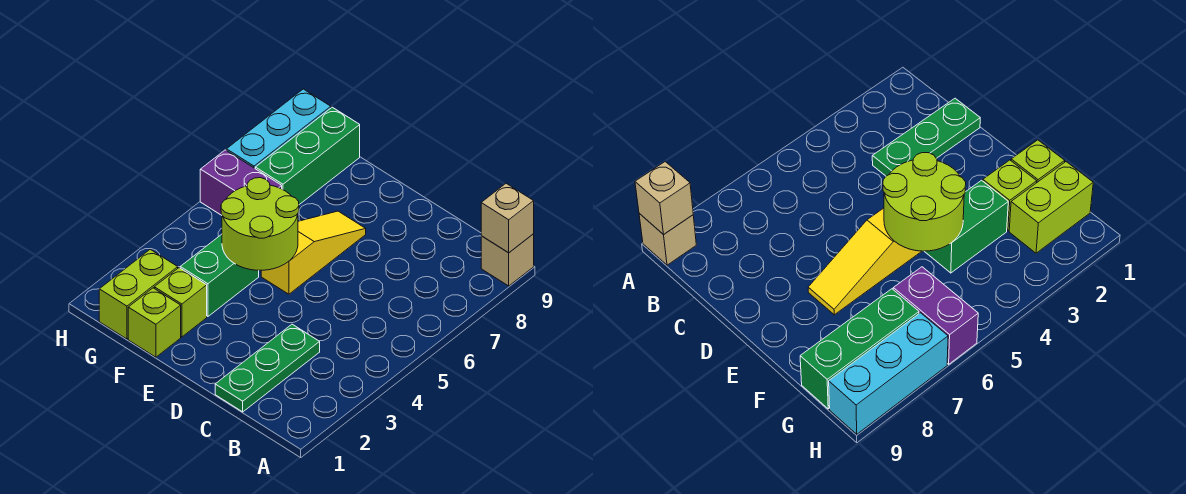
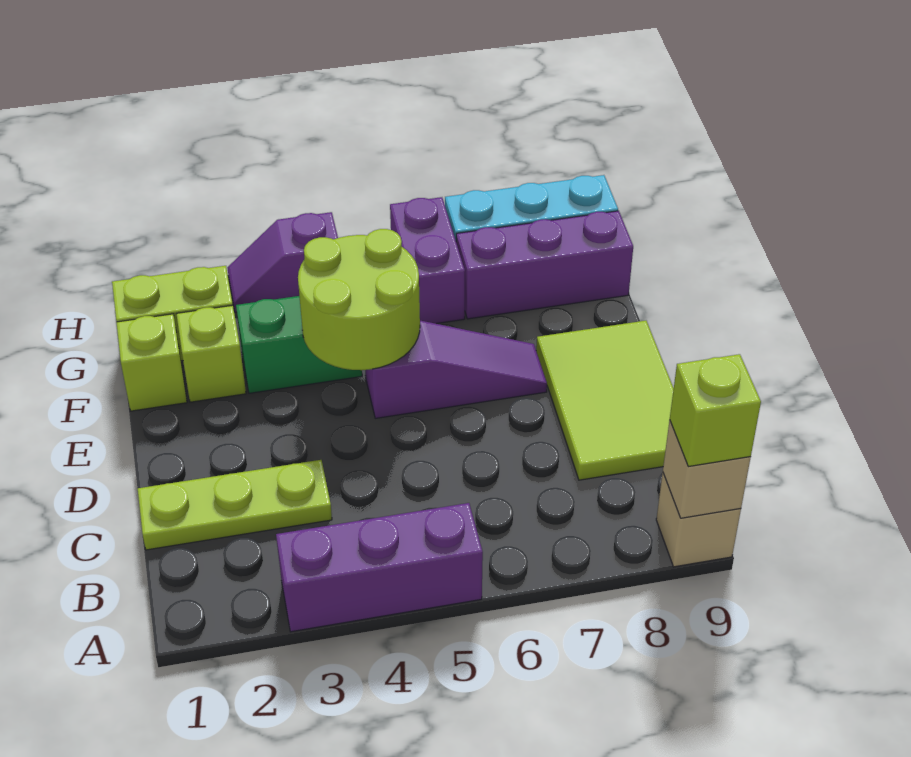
none -> purple brick A3:A5 level 1
none -> lime brick A9 level 3
green plate C1:C3 level 1 -> lime plate C1:C3 level 1
none -> lime tile C8:E9 level 1
yellow slope E5:E7 level 1 top 5 -> purple slope E5:E7 level 1 top 5
green brick G7:G9 level 1 -> purple brick G7:G9 level 1
none -> purple slope H3:H4 level 1 top 4

